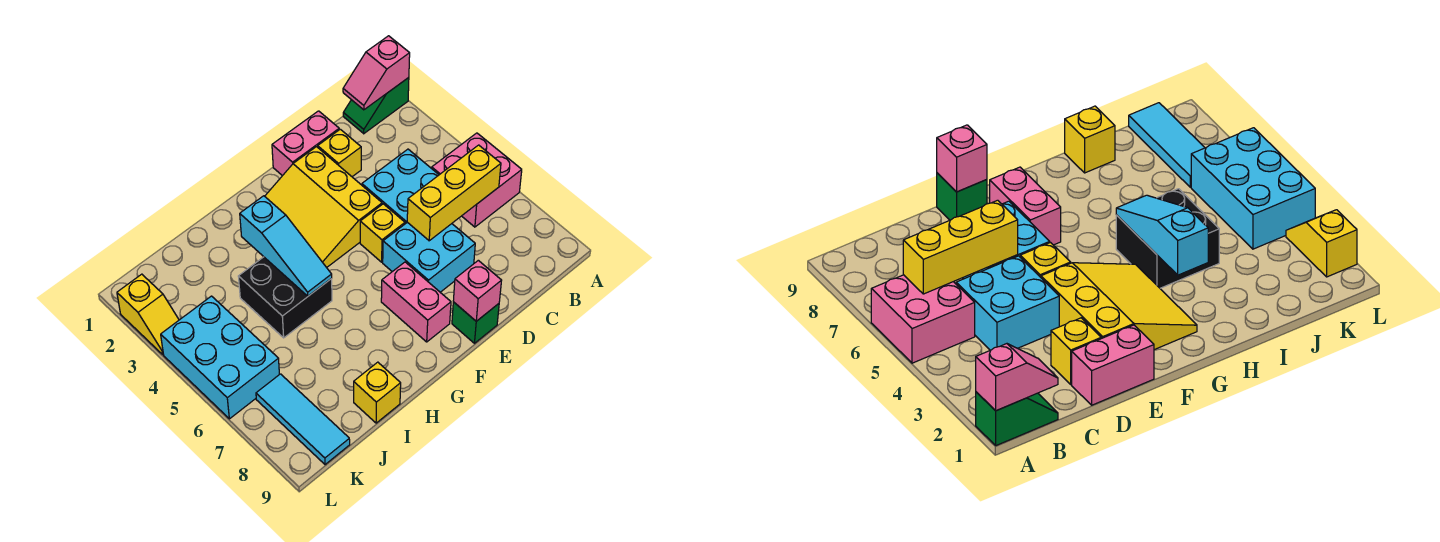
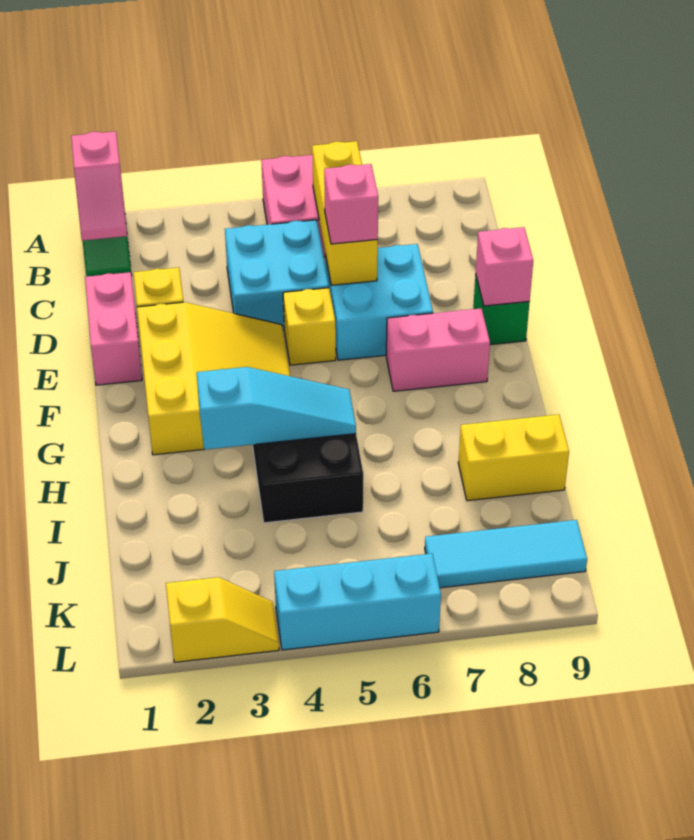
none -> pink brick D6 level 3
yellow slope E2:G4 level 1 top E -> yellow slope E2:G4 level 1 top 2
yellow brick I9 level 1 -> yellow brick I8:I9 level 1
cyan brick K4:L6 level 1 -> cyan brick L4:L6 level 1

